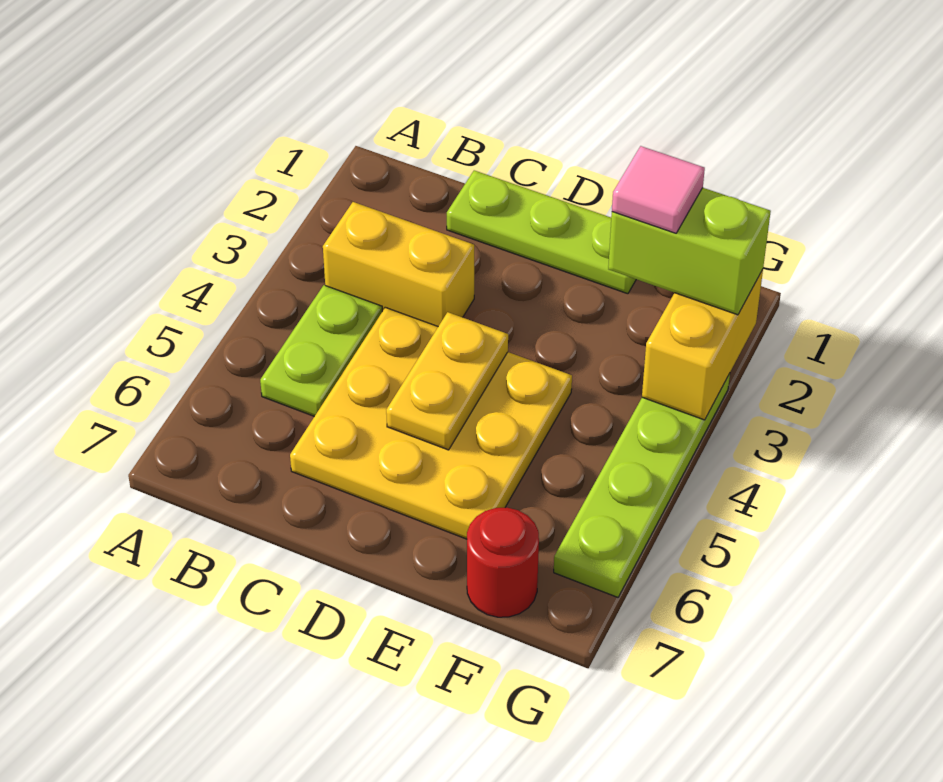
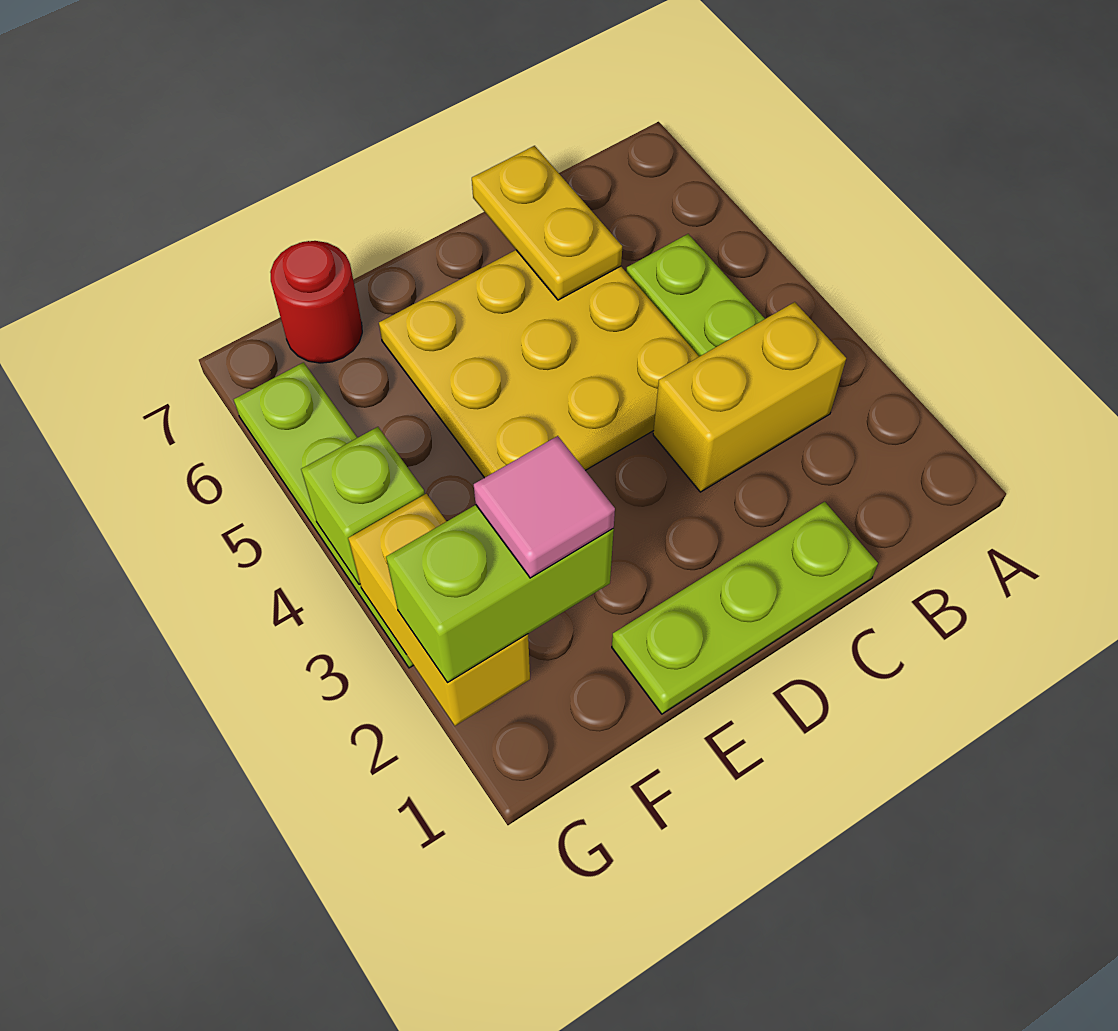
yellow plate D4:D5 level 2 -> yellow plate C6:C7 level 2
none -> lime brick G4 level 2

